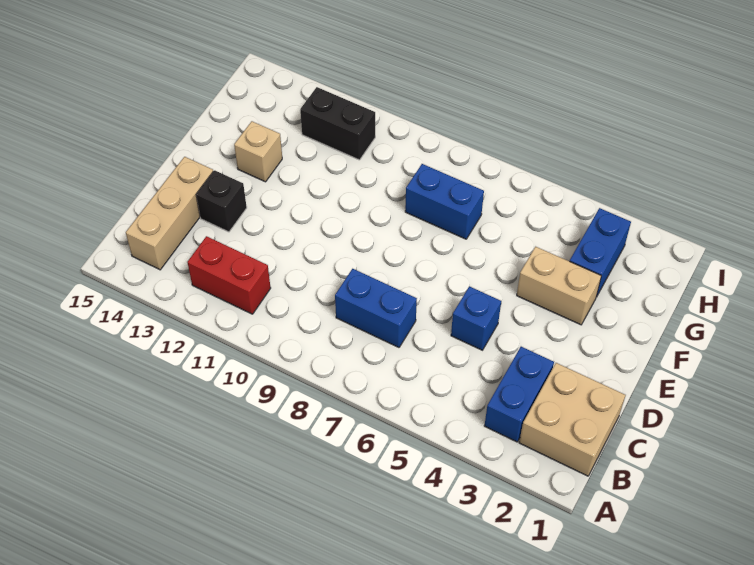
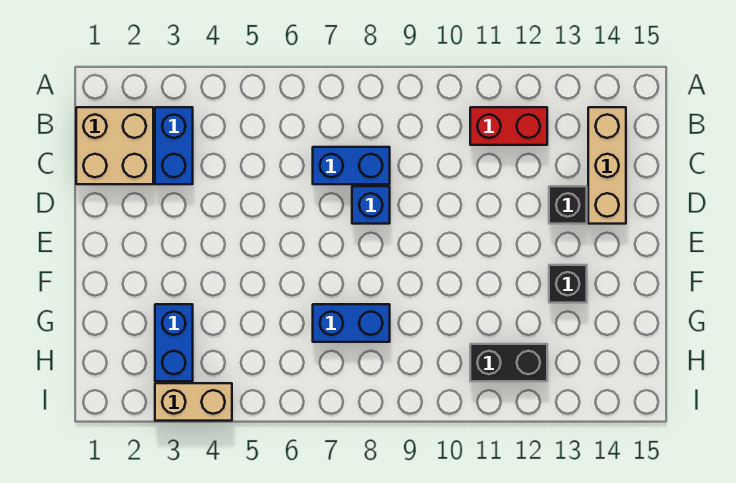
blue brick D5 level 1 -> blue brick D8 level 1
tan brick F3:F4 level 1 -> tan brick I3:I4 level 1
tan brick F13 level 1 -> black brick F13 level 1

